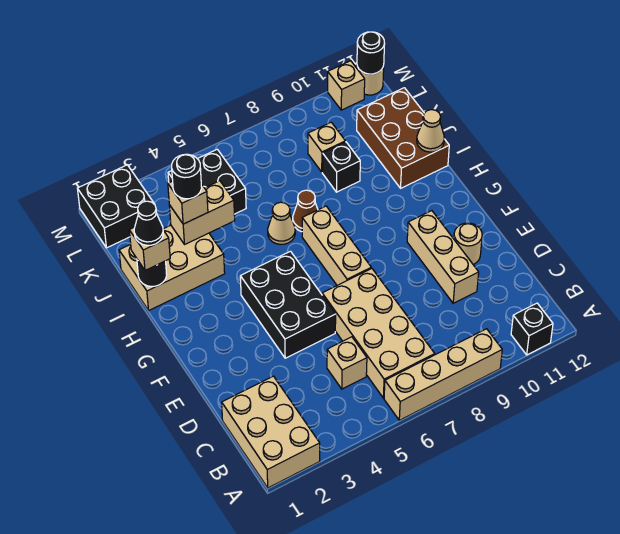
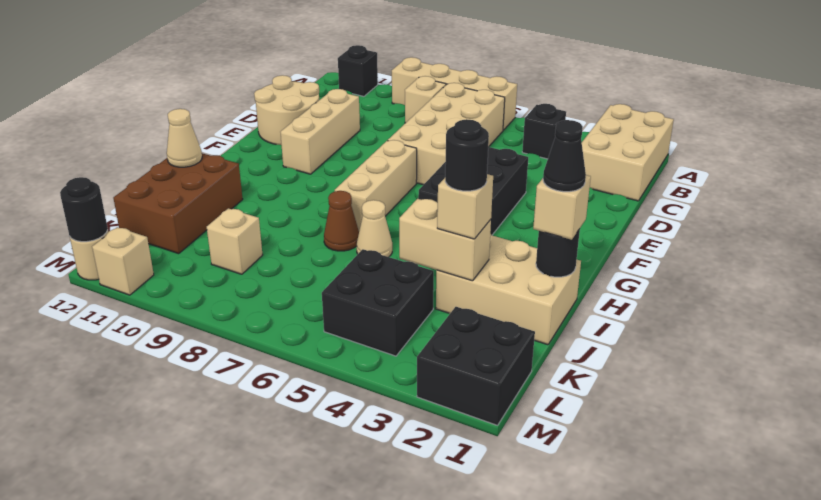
tan brick C5 level 1 -> tan brick B8 level 1
tan round brick E11 level 1 -> tan round brick D11:E12 level 1
black brick J9 level 1 -> black brick B4 level 1

